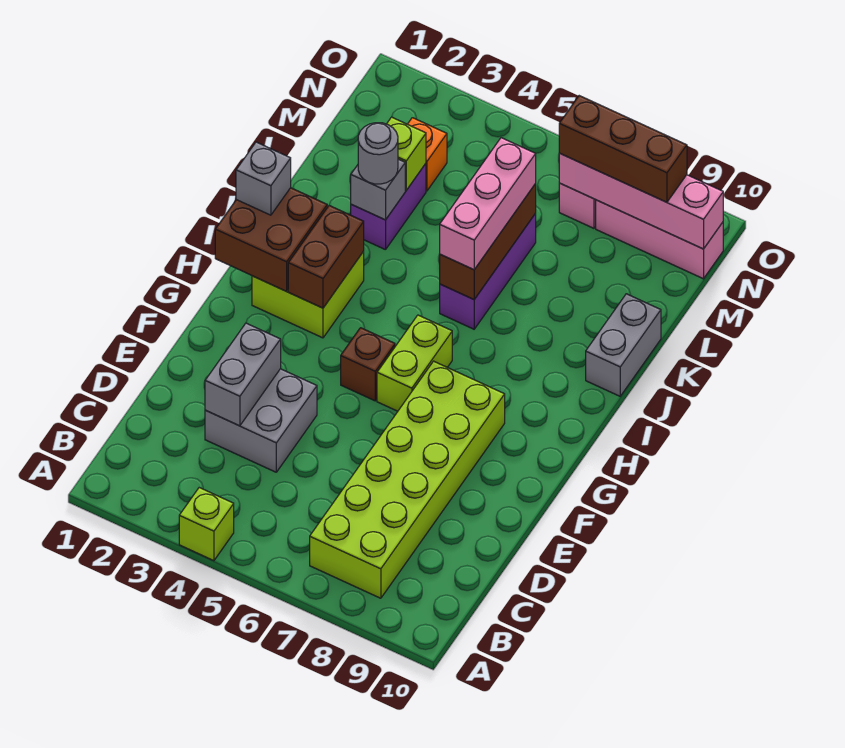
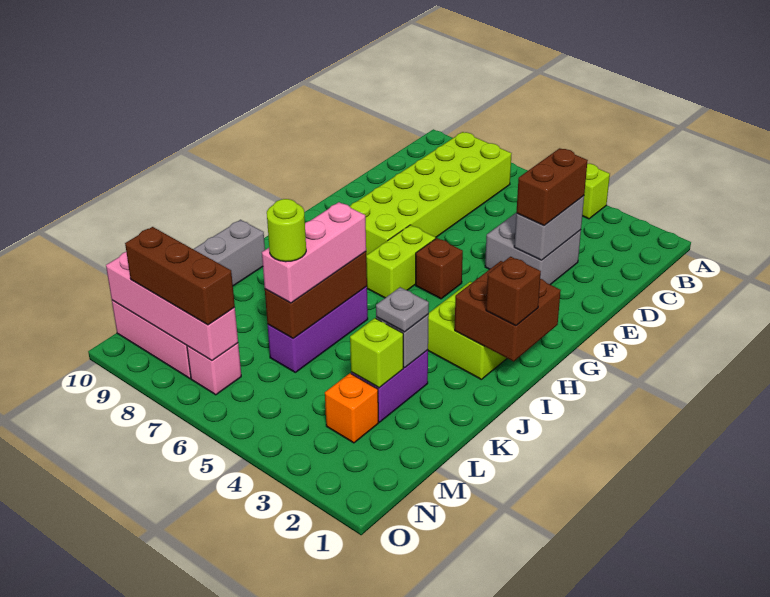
brown brick H3:I3 level 2 -> brown brick D3:E3 level 3
grey brick I1 level 3 -> brown brick I1 level 3
grey round brick K3 level 3 -> grey plate K3 level 3
none -> lime round brick L6 level 4

